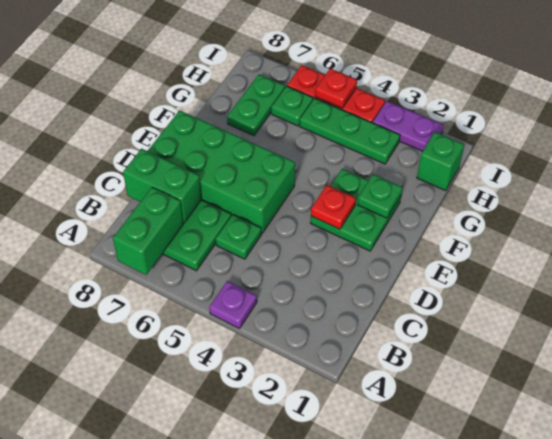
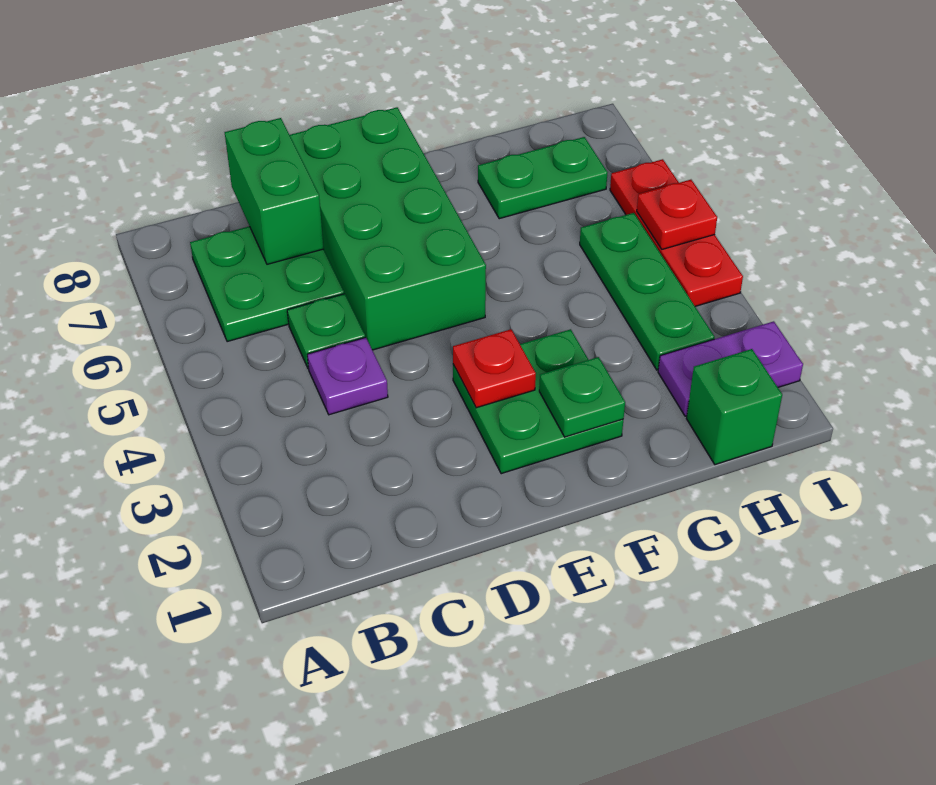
purple plate A4 level 1 -> purple plate C4 level 1
green brick A7:B7 level 2 -> none
green plate H6 level 1 -> none
purple plate I2:I3 level 1 -> purple plate H2:I2 level 1

